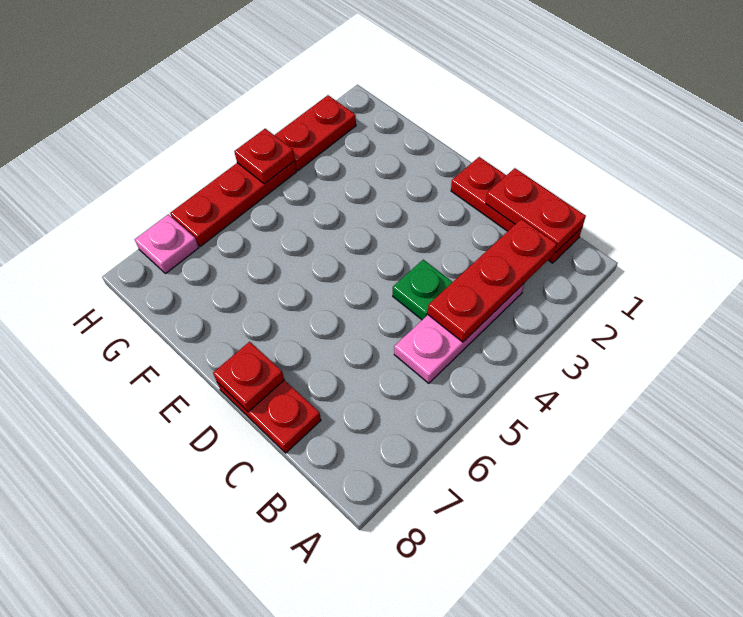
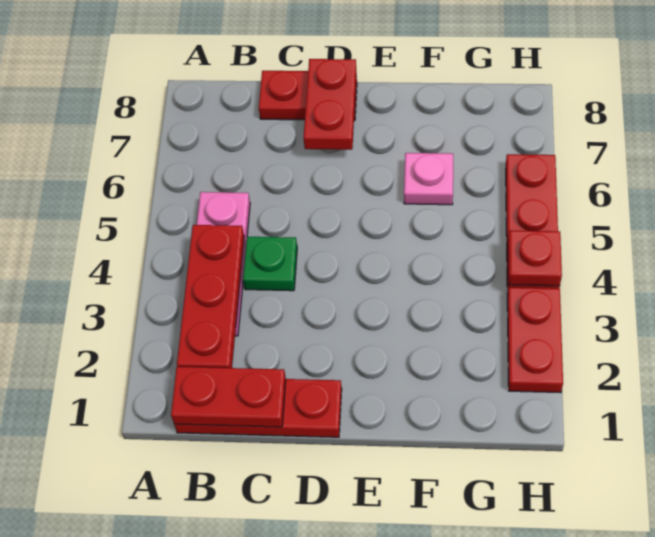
red plate D8 level 2 -> red plate D7:D8 level 2
pink plate H7 level 1 -> pink plate F6 level 1

